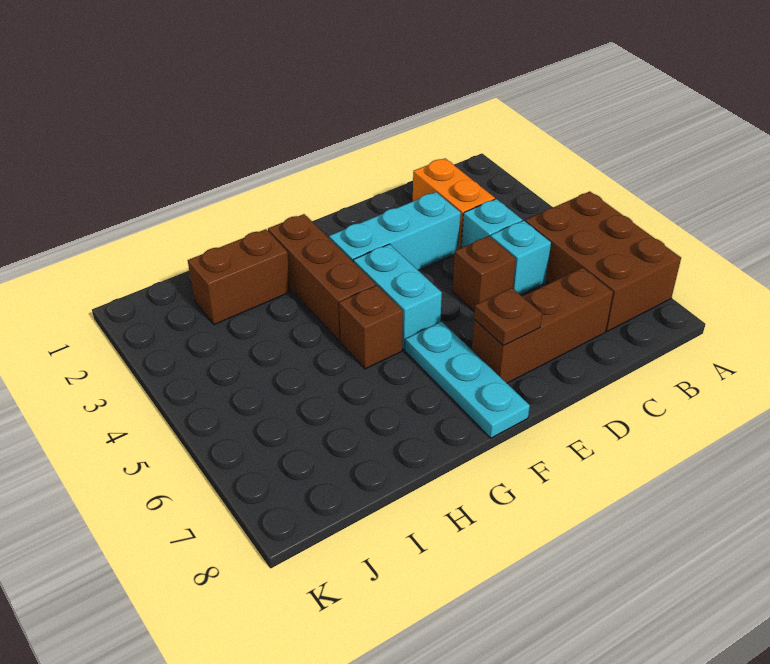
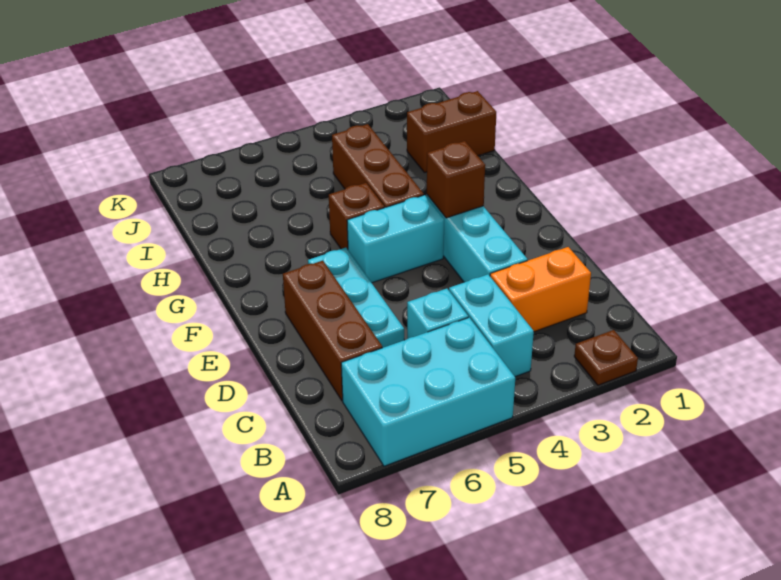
brown brick A5:B7 level 1 -> cyan brick A5:B7 level 1
cyan brick C4 level 1 -> cyan brick B4:C4 level 1
brown brick D5 level 1 -> brown brick F3 level 2
brown plate E7 level 2 -> brown plate A2 level 1
cyan plate F6:F8 level 1 -> cyan plate D6:F6 level 1
brown brick G2:G4 level 1 -> brown brick G4:I4 level 1
brown brick H2:I2 level 1 -> brown brick I1:I2 level 1

